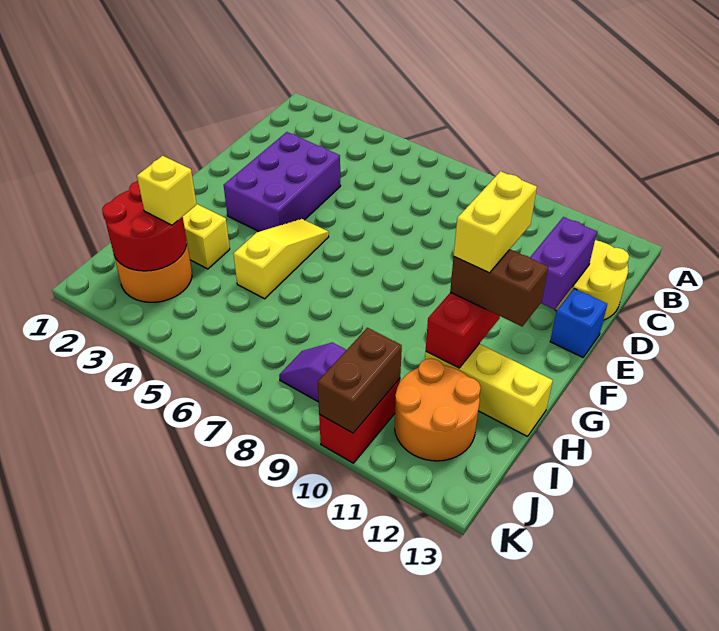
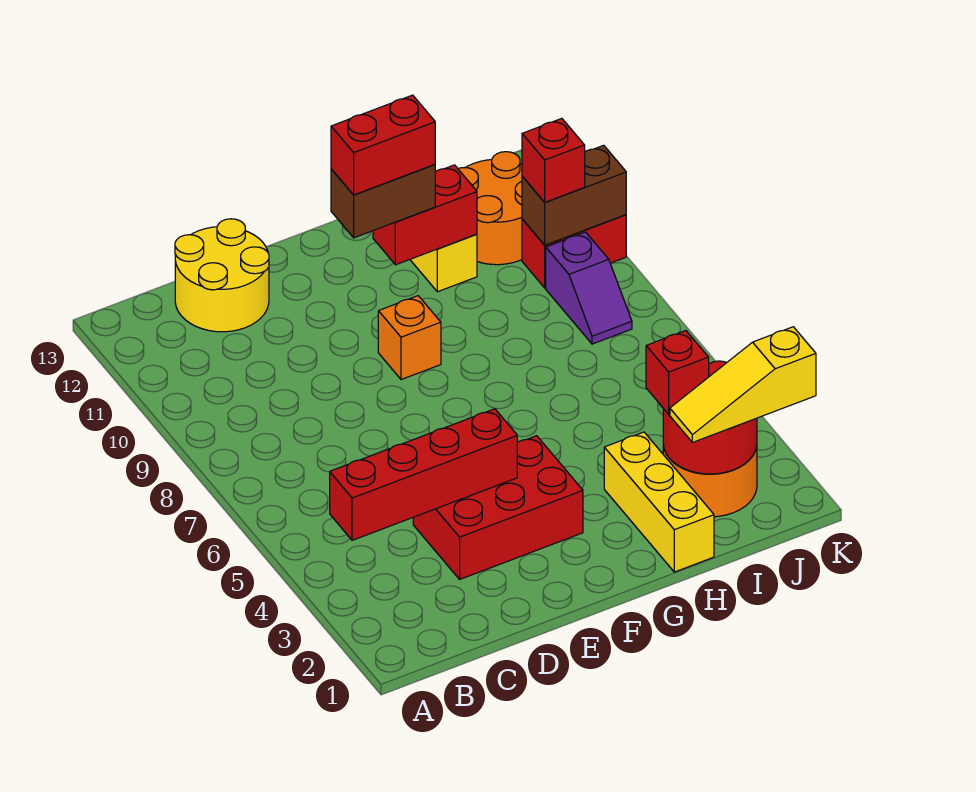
none -> red brick B4:E4 level 2
purple brick D3:F4 level 1 -> red brick D3:F4 level 1
purple brick D12:E12 level 2 -> none
blue brick E13 level 1 -> none
yellow slope F5:H5 level 1 top H -> yellow slope I2:K2 level 3 top K
none -> orange brick F9 level 1
yellow brick F11:G11 level 4 -> red brick F11:G11 level 4
brown brick G11:G12 level 3 -> brown brick F11:G11 level 3
yellow brick I3 level 3 -> red brick I3 level 3
none -> red brick J10 level 3

